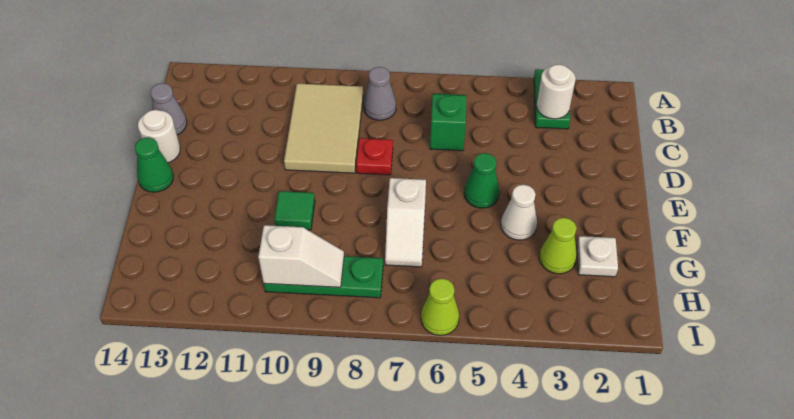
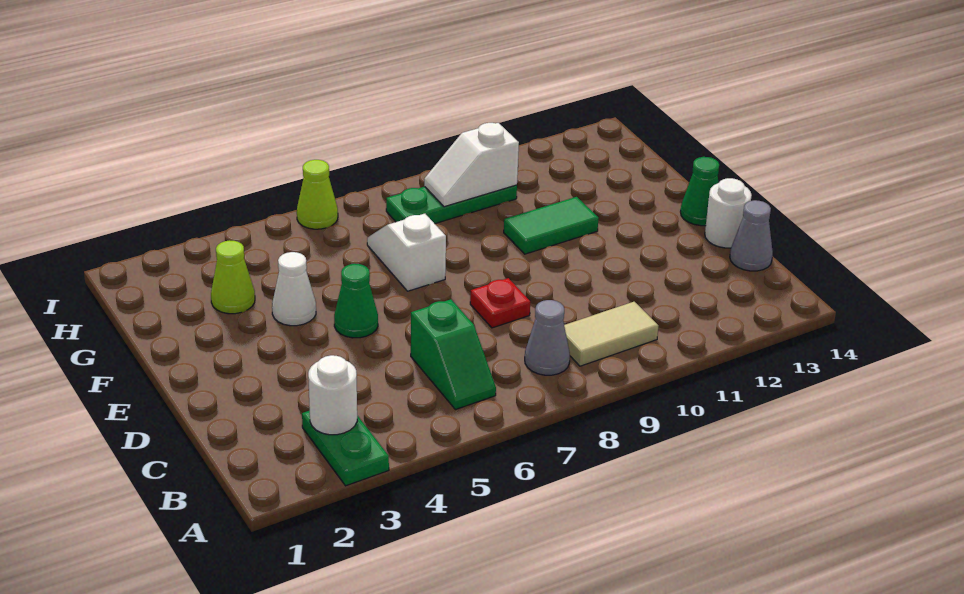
tan tile B9:D10 level 1 -> tan tile B9:B10 level 1
green tile F10 level 1 -> green tile F10:F11 level 1
white plate G2 level 1 -> none

